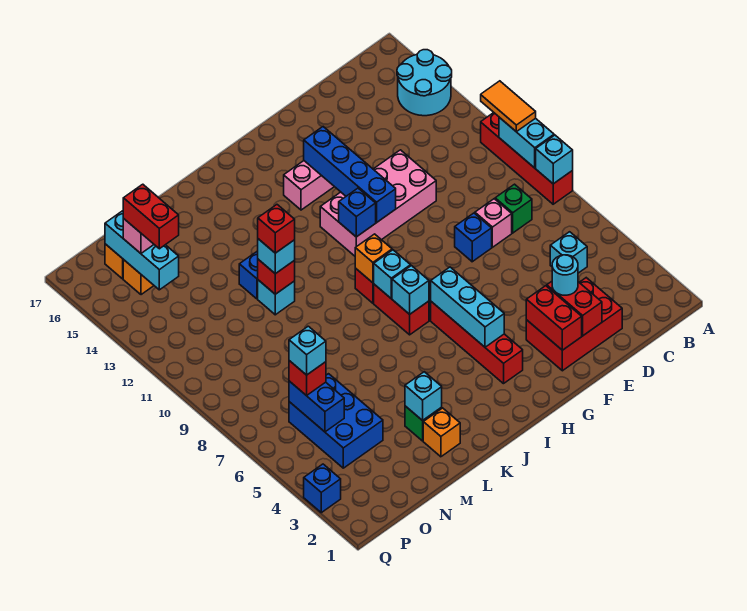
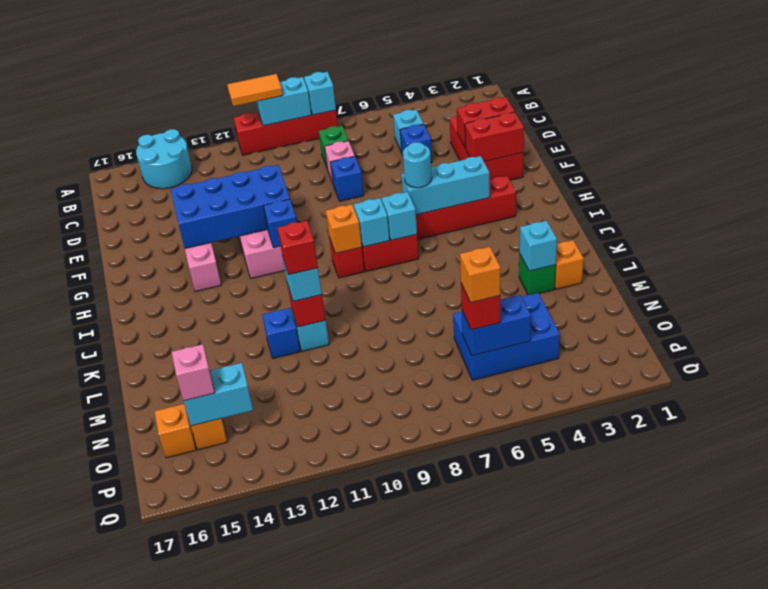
cyan round brick E3 level 3 -> cyan round brick H6 level 3
blue brick G11:G14 level 2 -> blue brick F11:G14 level 2
cyan brick O6 level 4 -> orange brick O6 level 4
cyan brick O14:O16 level 2 -> cyan brick O14:O15 level 2
red brick O14:O15 level 4 -> none
blue brick Q3 level 1 -> blue brick D5 level 1

